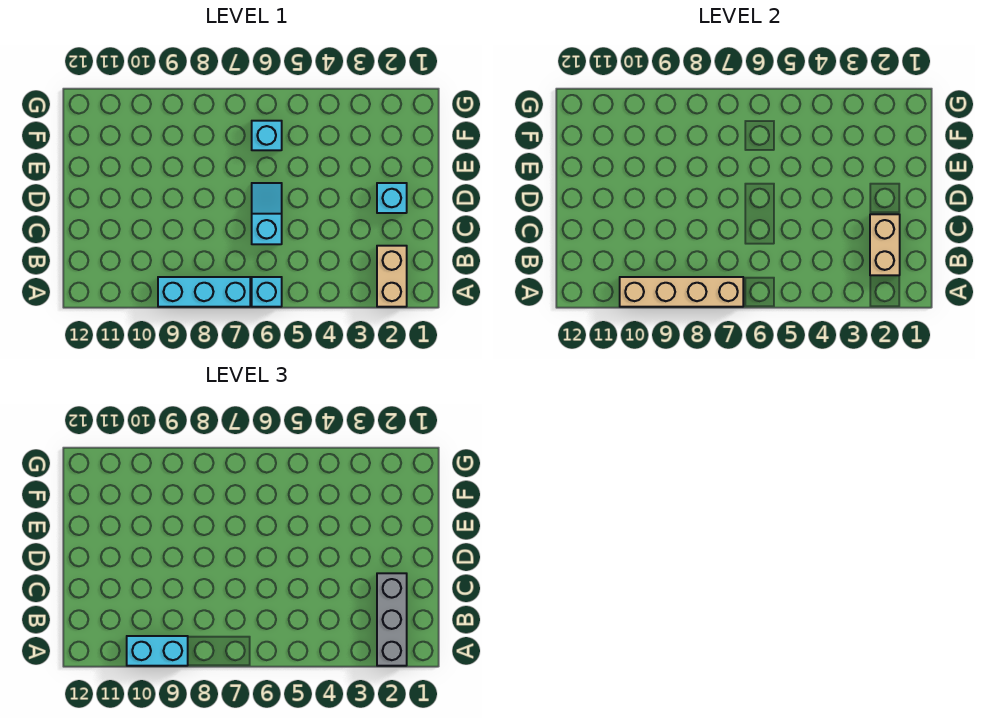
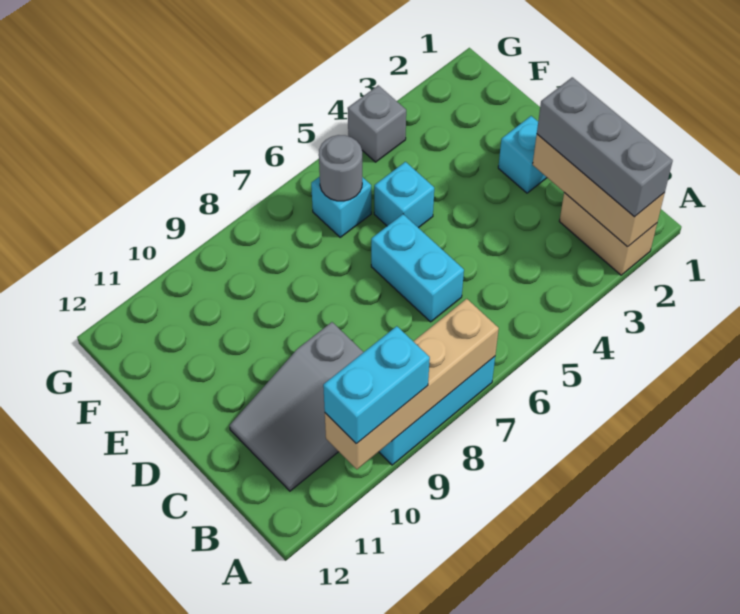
cyan brick A6 level 1 -> cyan brick E5 level 1
tan brick B2:C2 level 2 -> tan brick A2:C2 level 2
none -> grey slope B9:C11 level 1 top 9
cyan slope C6:D6 level 1 top C -> cyan brick C6:D6 level 1
none -> grey round brick F6 level 2
none -> grey brick G4 level 1

